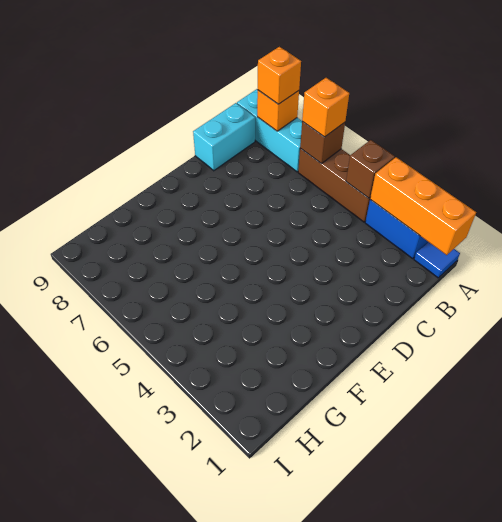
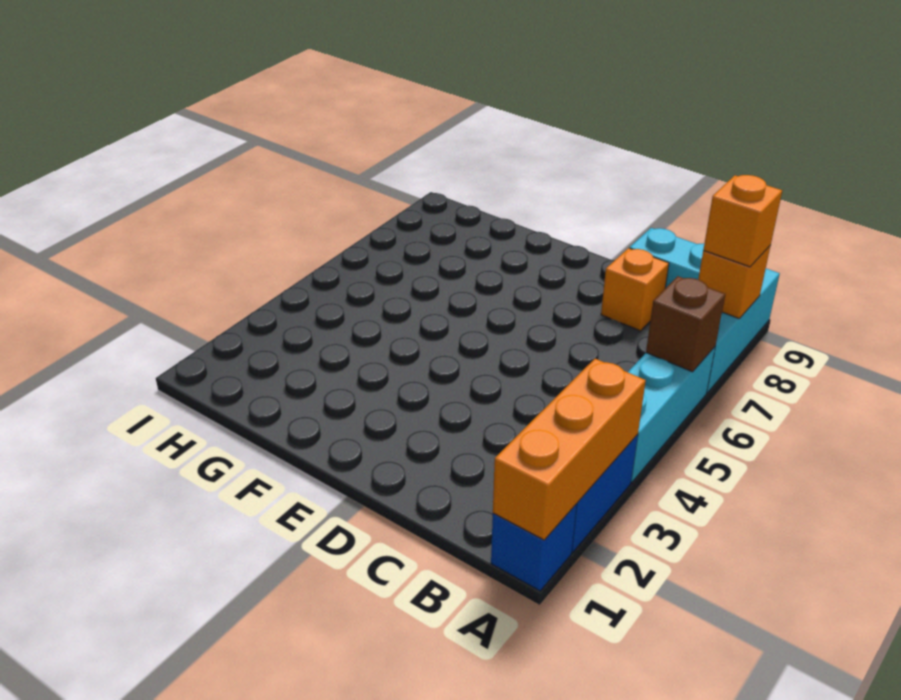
blue tile A1 level 1 -> blue brick A1 level 1
brown brick A4:A6 level 1 -> cyan brick A4:A6 level 1
brown brick A4 level 2 -> none
orange brick A6 level 3 -> orange brick C8 level 1

